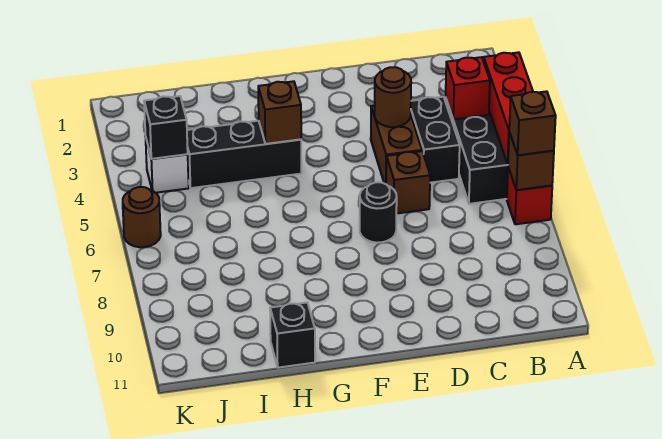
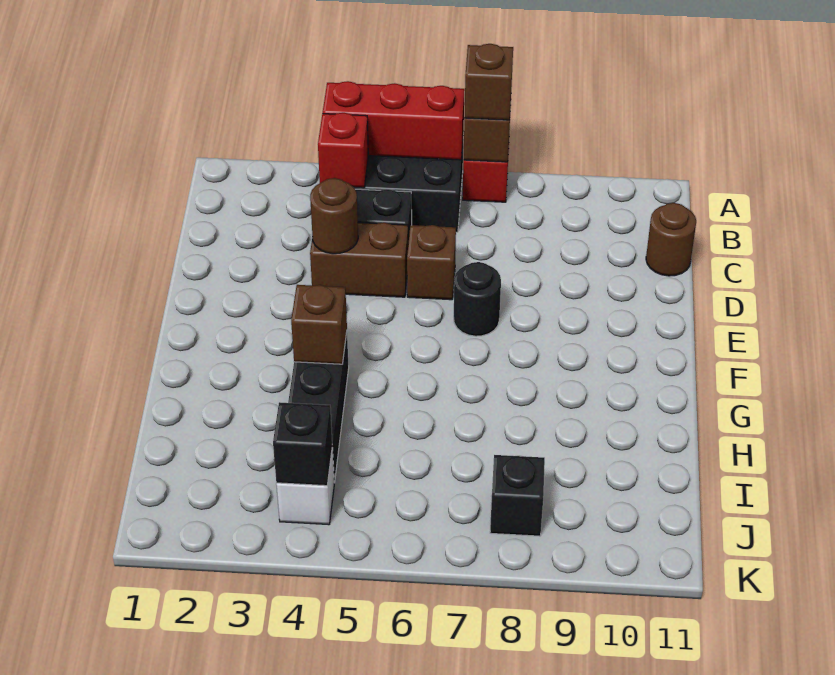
black brick H11 level 1 -> black brick J8 level 1
brown round brick K6 level 1 -> brown round brick C11 level 1

